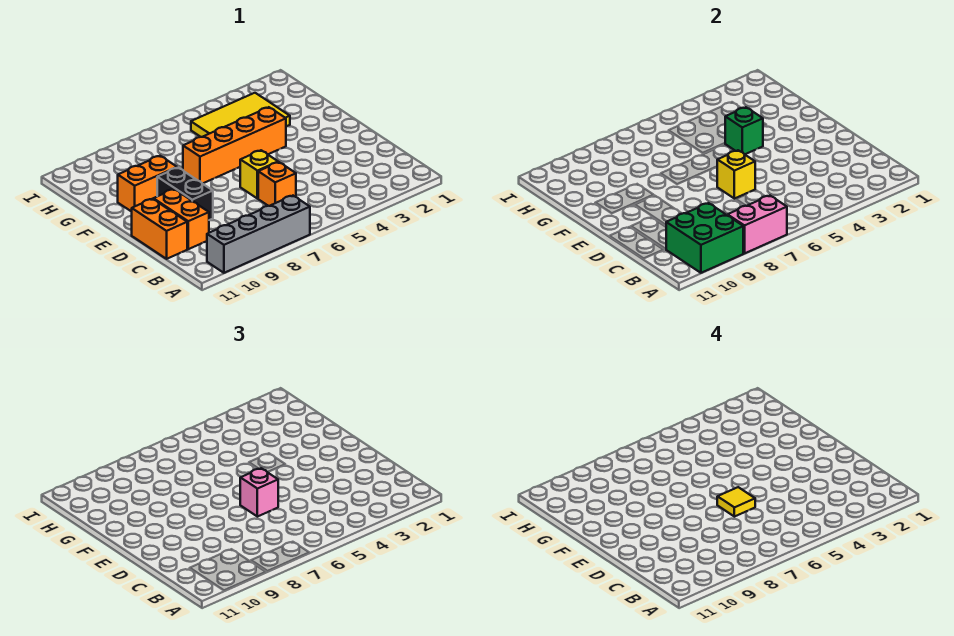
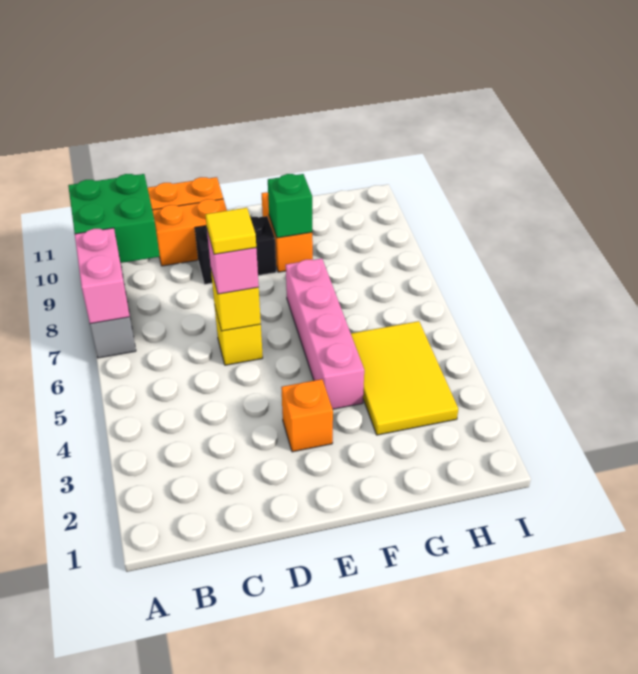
orange brick C6 level 1 -> orange brick E3 level 1
orange brick F4:F7 level 1 -> pink brick F4:F7 level 1
green brick F4 level 2 -> green brick F9 level 2

